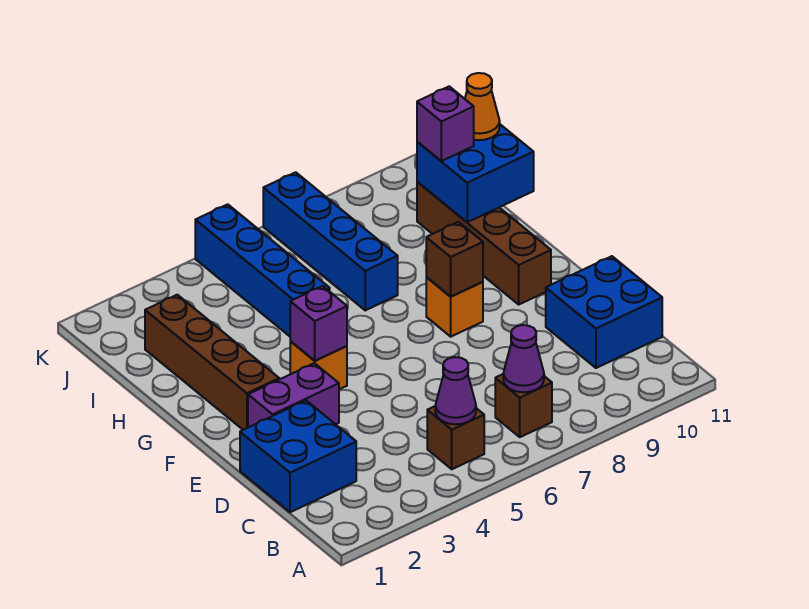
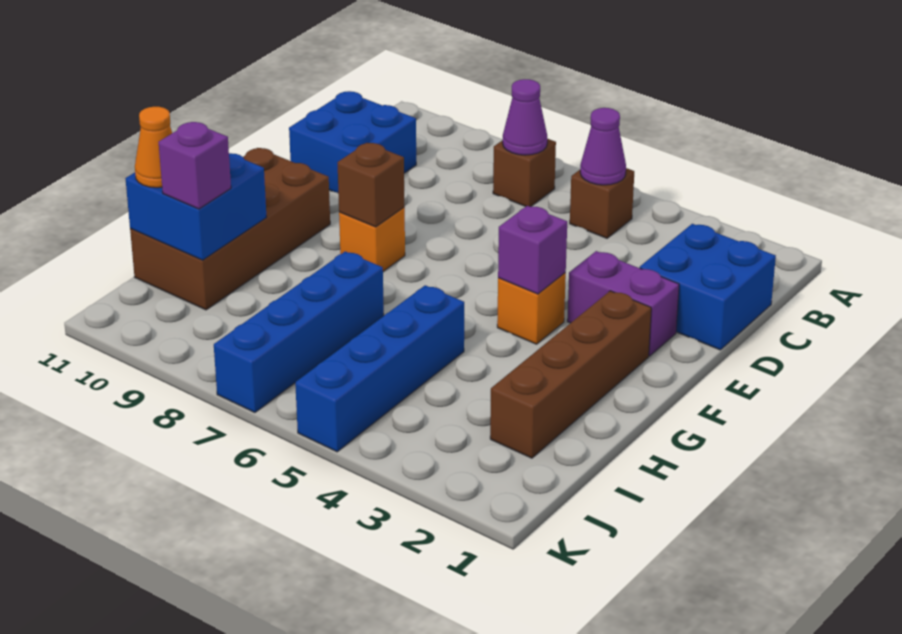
brown brick F10:I10 level 1 -> brown brick F10:I11 level 1

